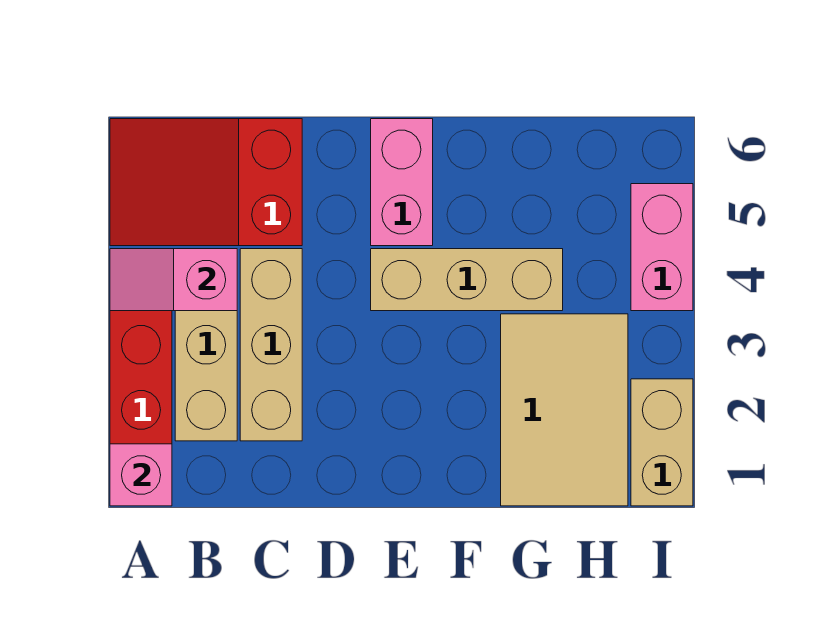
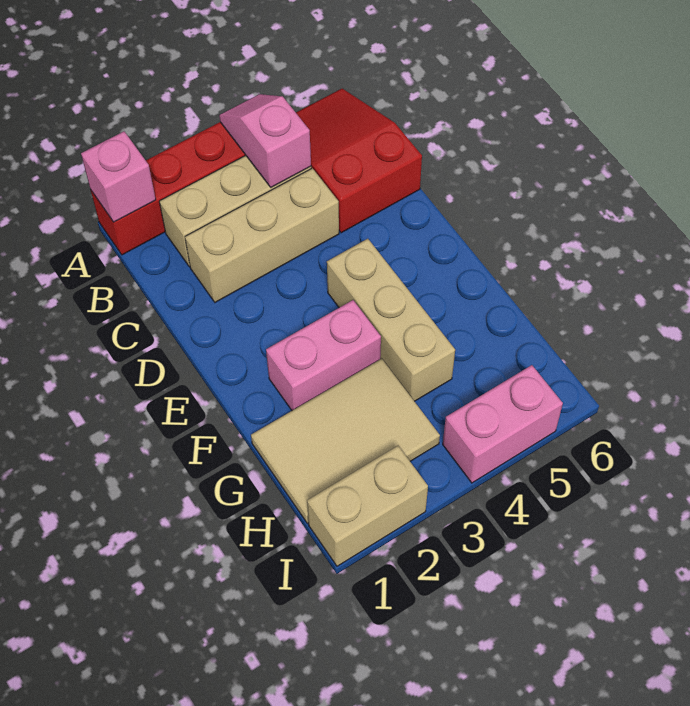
pink brick E5:E6 level 1 -> pink brick F2:F3 level 1

